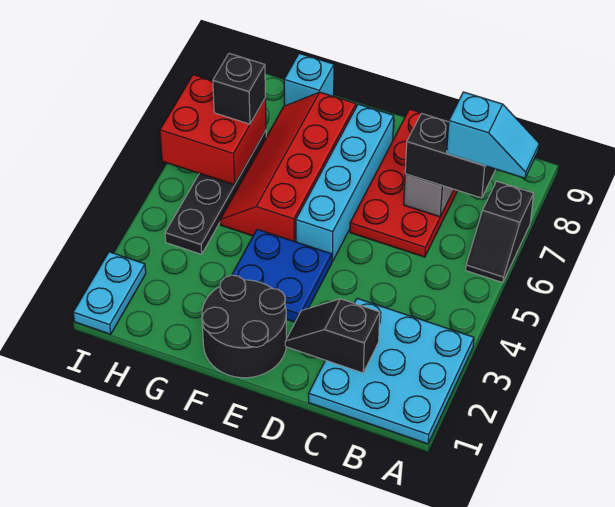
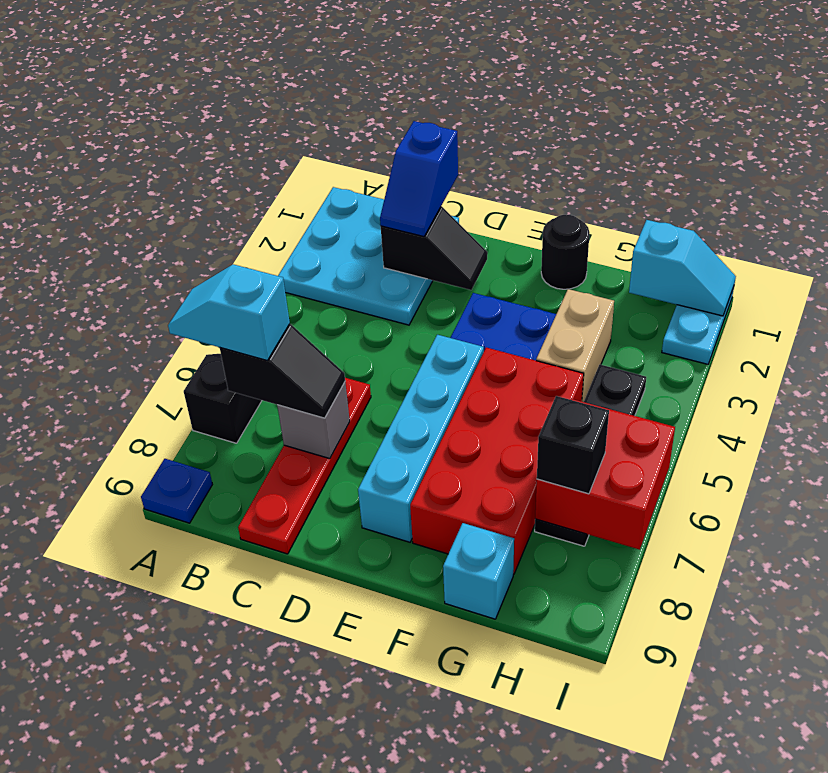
none -> blue plate A9 level 1
black brick B7:C7 level 3 -> black slope B7:C7 level 3 top B
none -> blue slope C1:C2 level 3 top 1
red plate C6:D9 level 1 -> red plate C6:C9 level 1
black round brick E1:F2 level 1 -> black round brick F1 level 1
red slope F5:G8 level 1 top F -> red brick F5:G8 level 1
none -> tan brick G3:G4 level 1
none -> cyan slope H1:I1 level 2 top H

